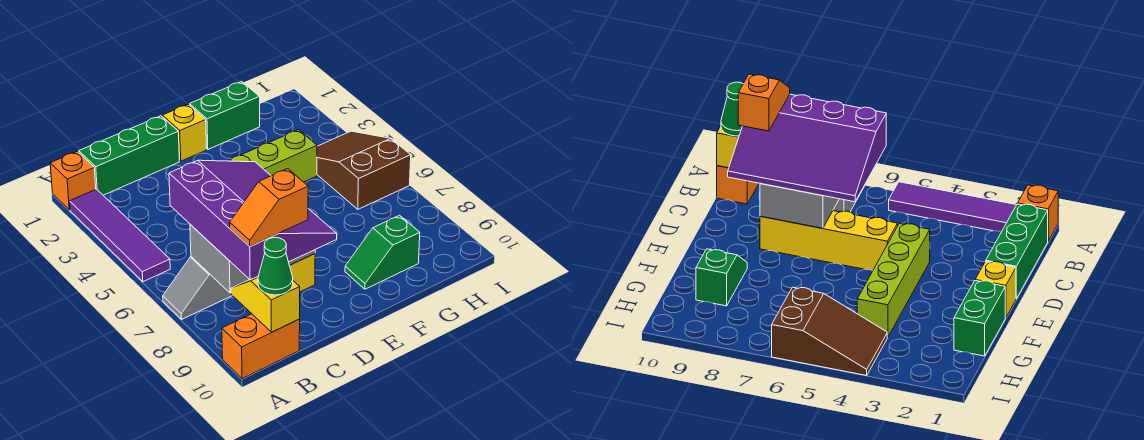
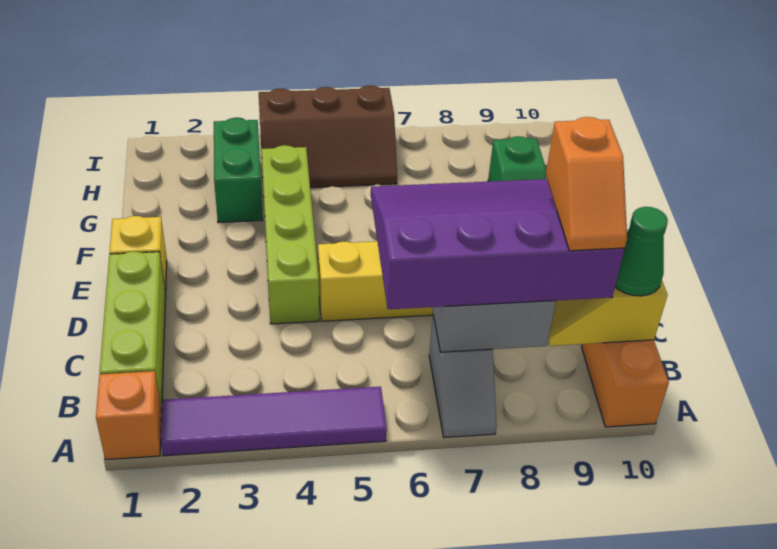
green brick B1:D1 level 1 -> lime brick B1:D1 level 1
green brick F1:G1 level 1 -> green brick G3:H3 level 1
brown slope H4:I6 level 1 top 6 -> brown slope H4:I6 level 1 top I

